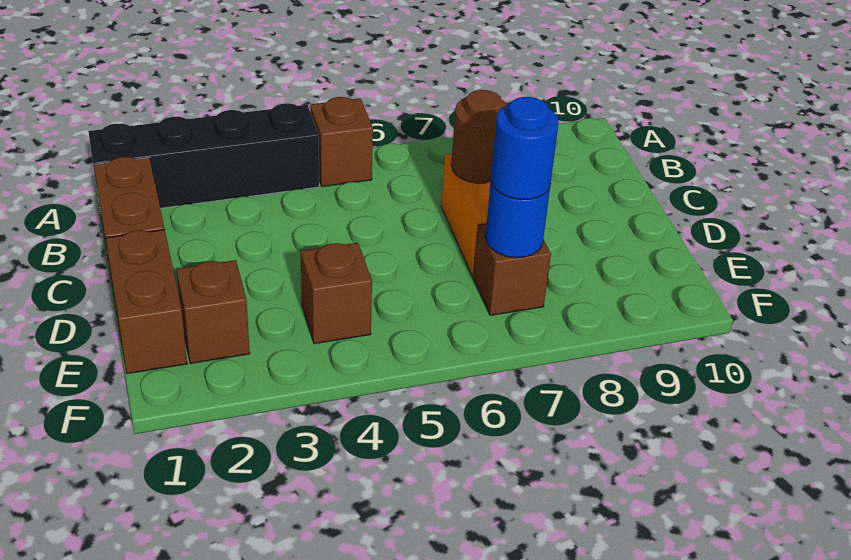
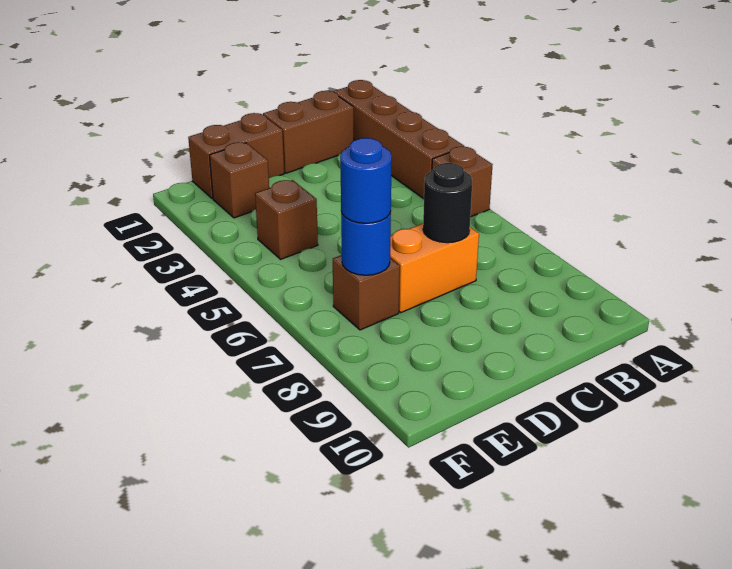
black brick A1:A4 level 1 -> brown brick A1:A4 level 1
brown round brick C7 level 2 -> black round brick C7 level 2

